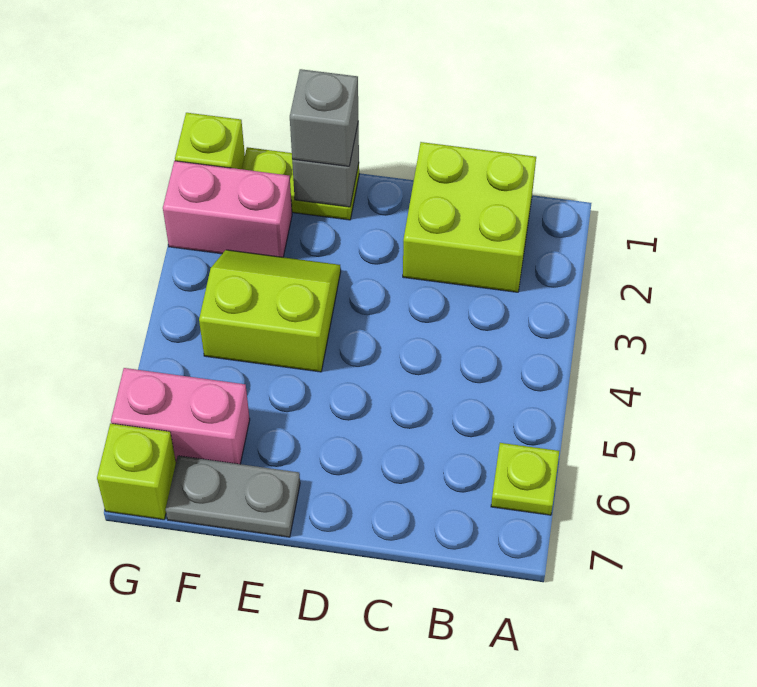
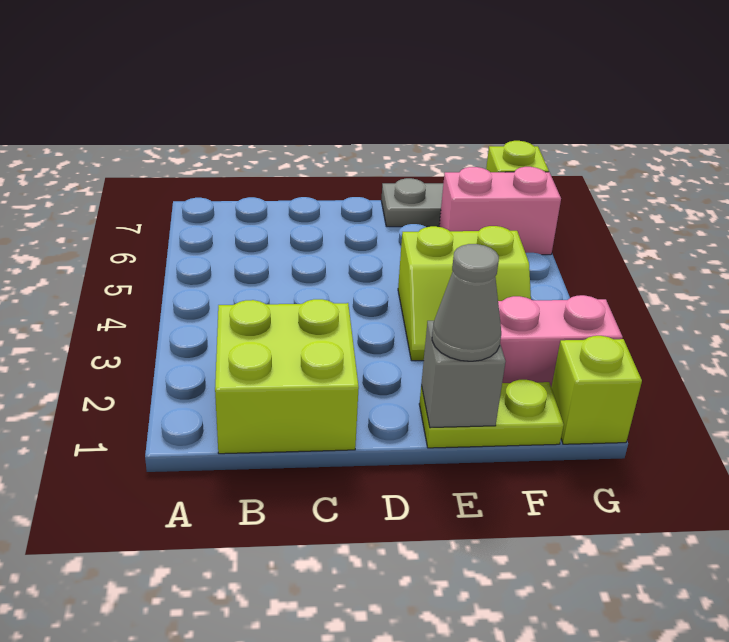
lime plate A6 level 1 -> none
grey brick E1 level 3 -> grey cone E1 level 3

